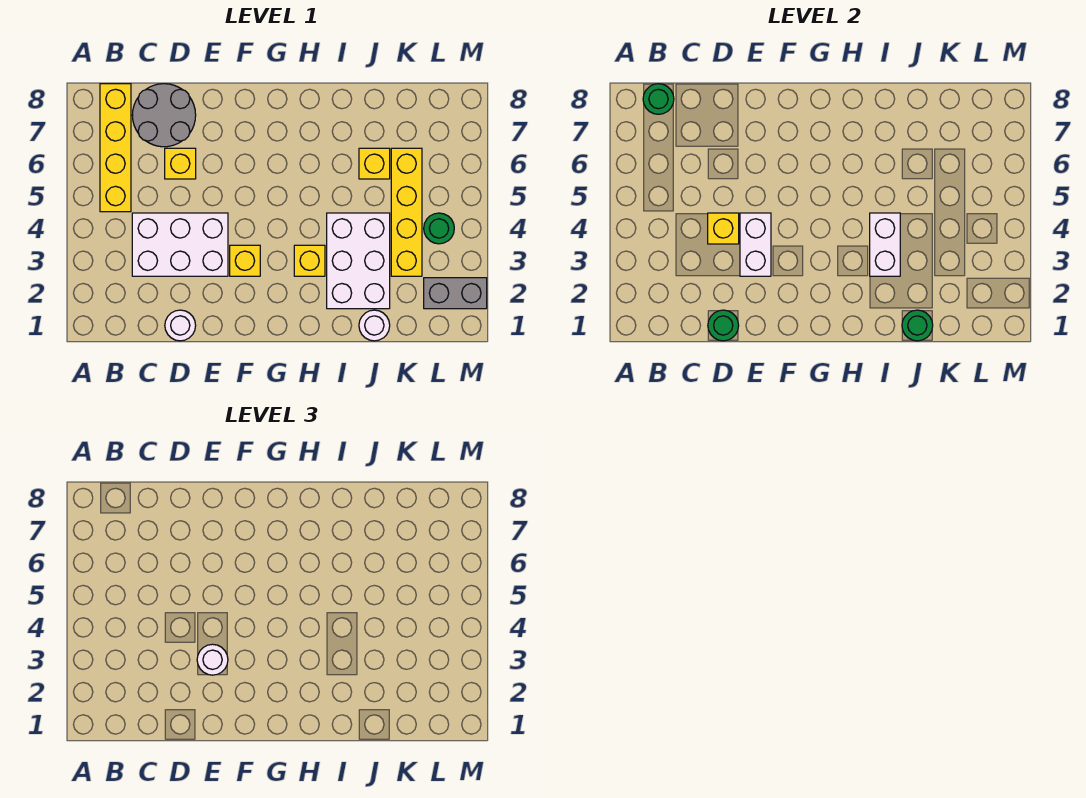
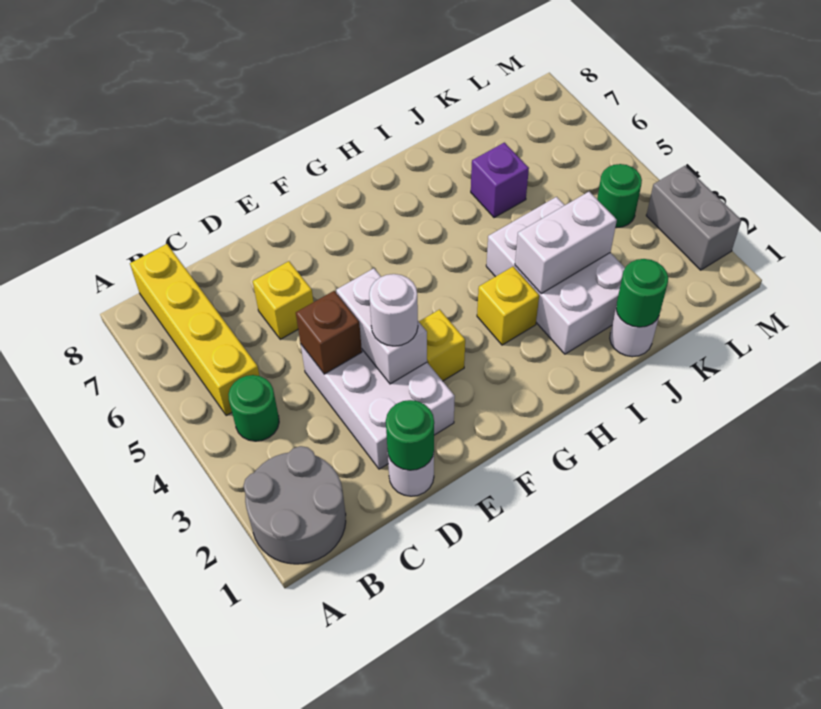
green round brick B8 level 2 -> green round brick B4 level 1
white brick C3:E4 level 1 -> white brick D2:E4 level 1
grey round brick C7:D8 level 1 -> grey round brick A1:B2 level 1
yellow brick D4 level 2 -> brown brick D4 level 2
white brick I3:I4 level 2 -> white brick I3:J3 level 2
yellow brick J6 level 1 -> purple brick J6 level 1
yellow brick K3:K6 level 1 -> none
grey brick L2:M2 level 1 -> grey brick M2:M3 level 1

